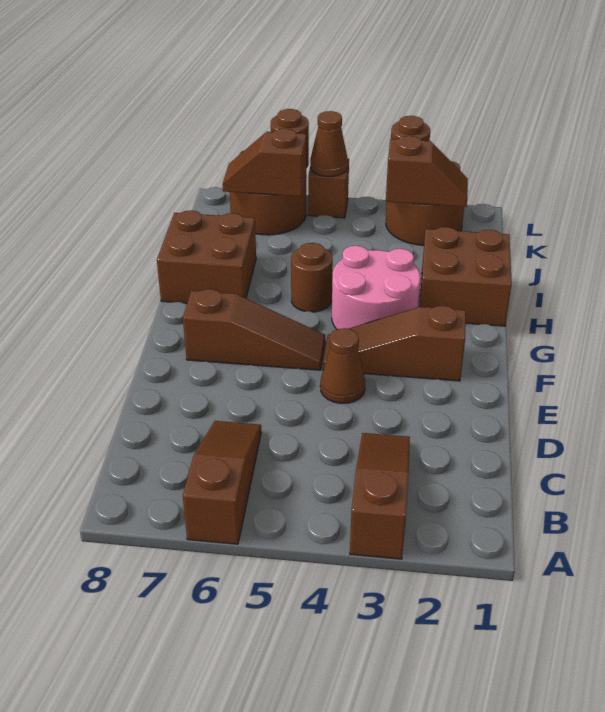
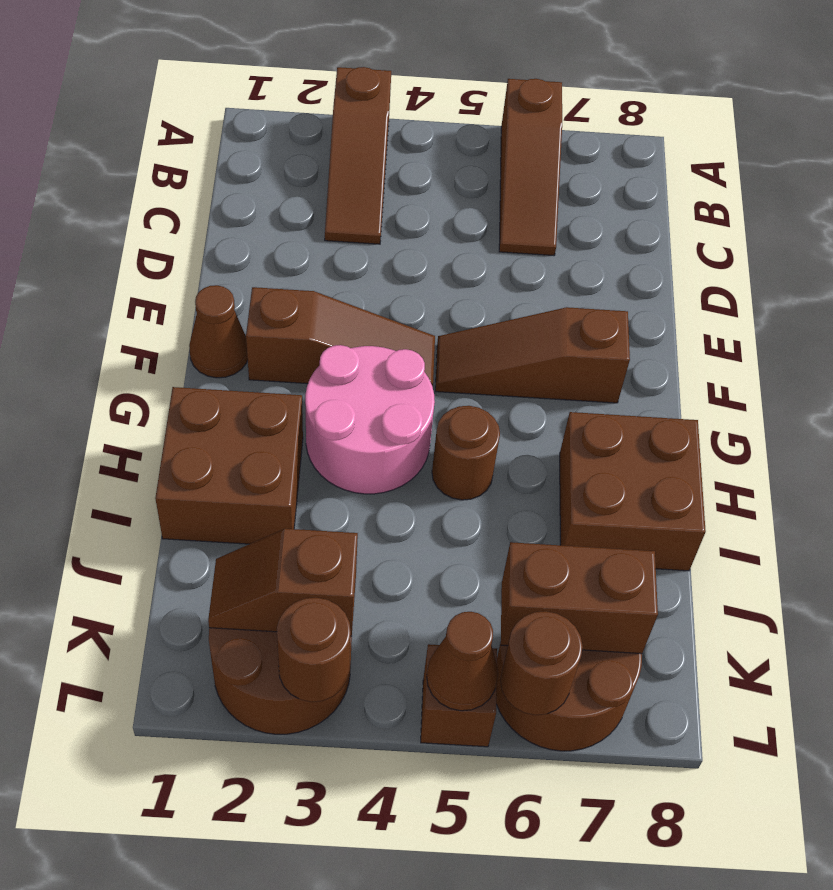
brown cone E4 level 1 -> brown cone F1 level 1
brown slope K6:K7 level 2 top 6 -> brown brick K6:K7 level 2

